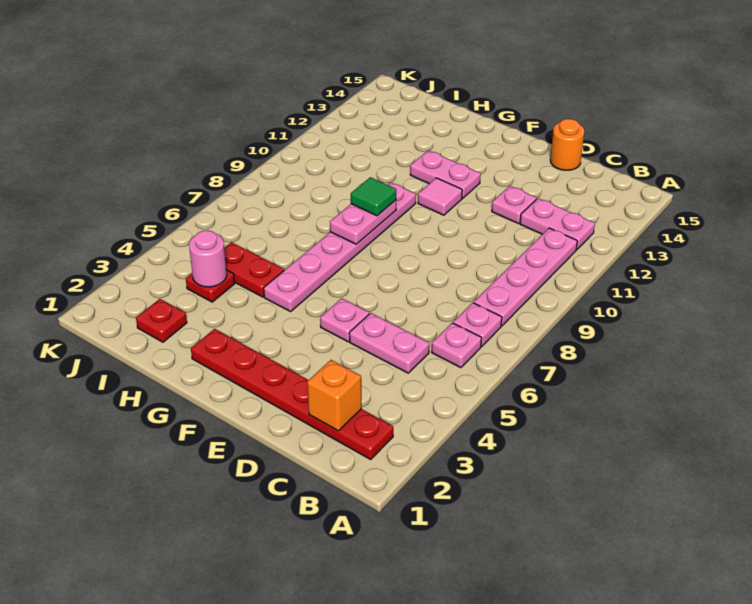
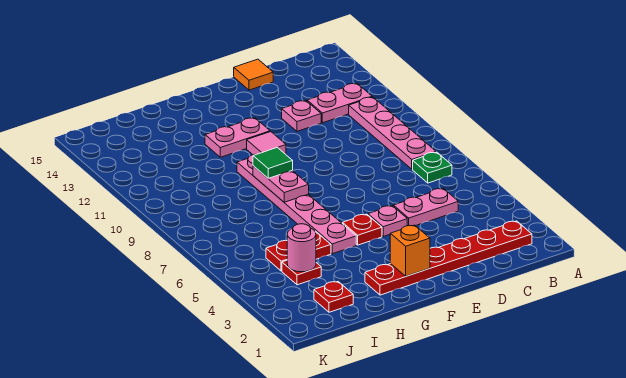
pink plate B6 level 1 -> none
pink plate B7 level 1 -> green plate B7 level 1
orange brick C2 level 2 -> orange brick F2 level 2
orange round brick D15 level 1 -> orange tile D15 level 1
none -> red plate F5 level 1

